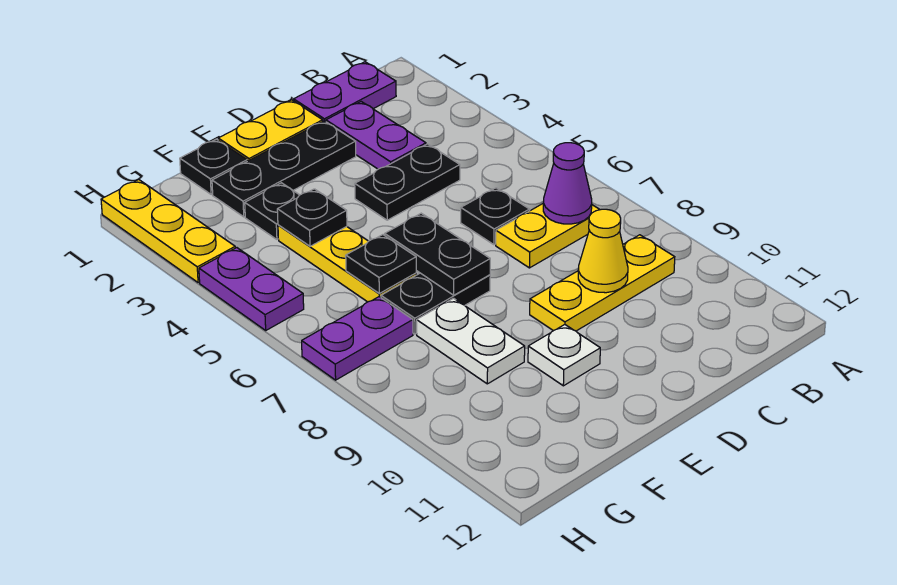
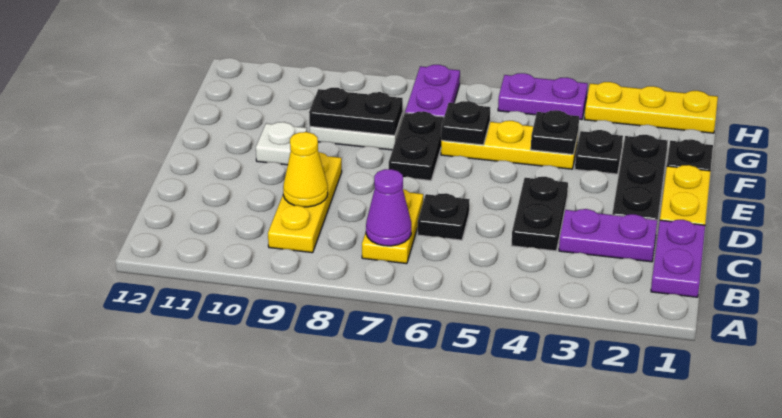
black plate E6:E7 level 2 -> black plate F8:F9 level 2

